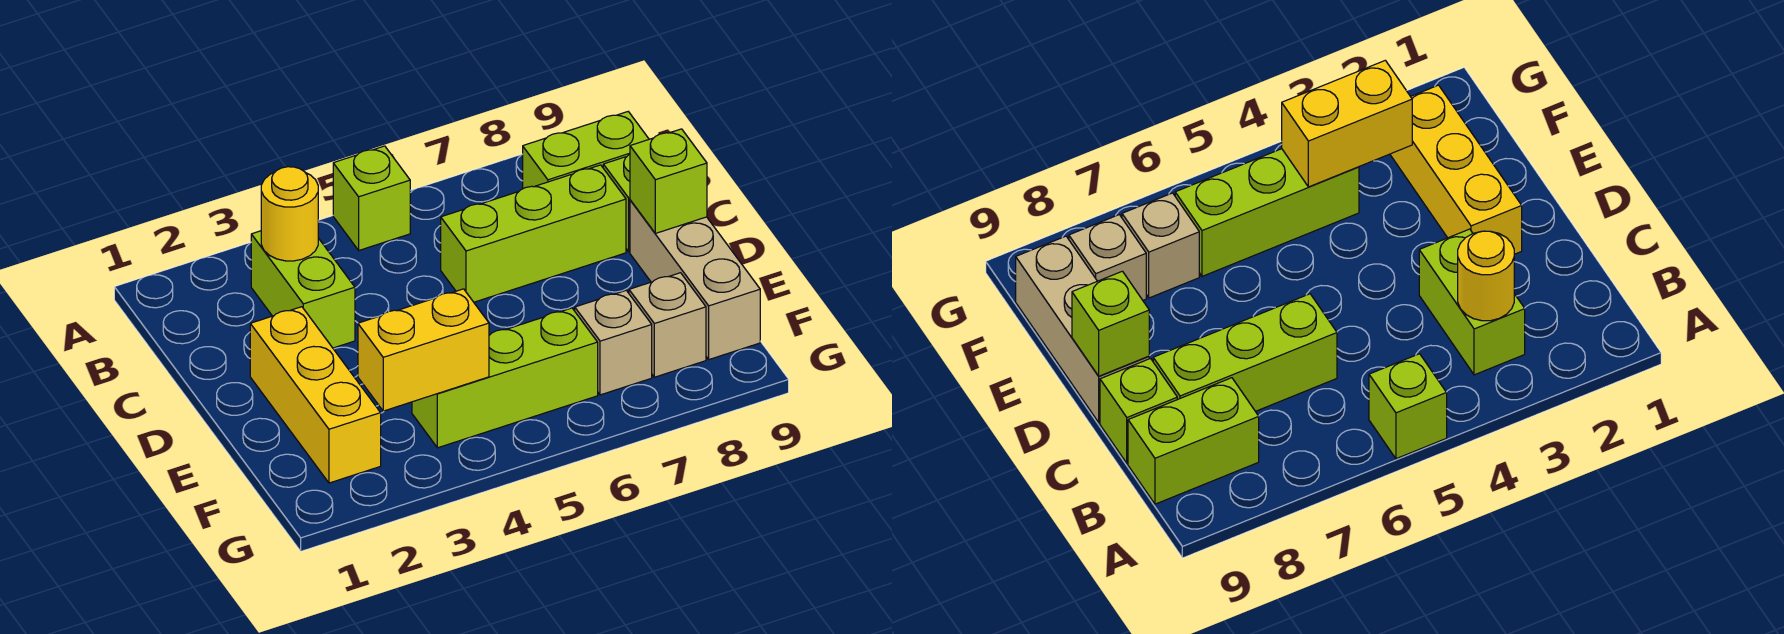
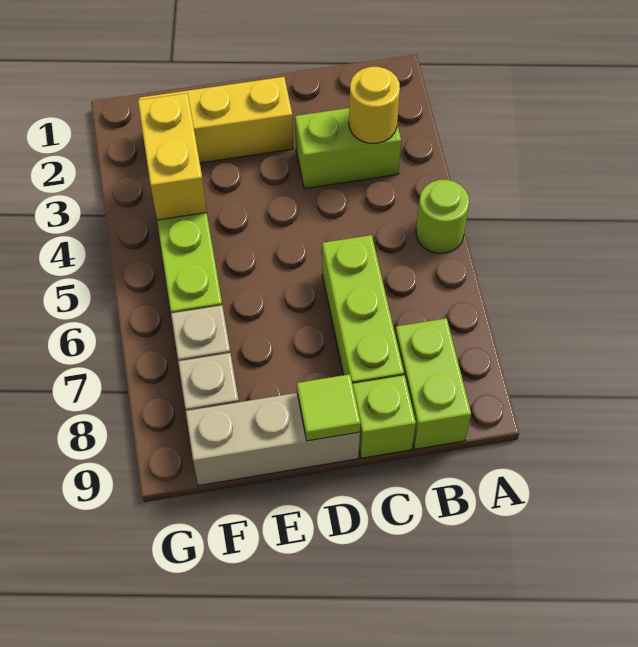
lime brick A5 level 1 -> lime round brick A5 level 1
lime brick D9 level 2 -> lime tile D9 level 2

